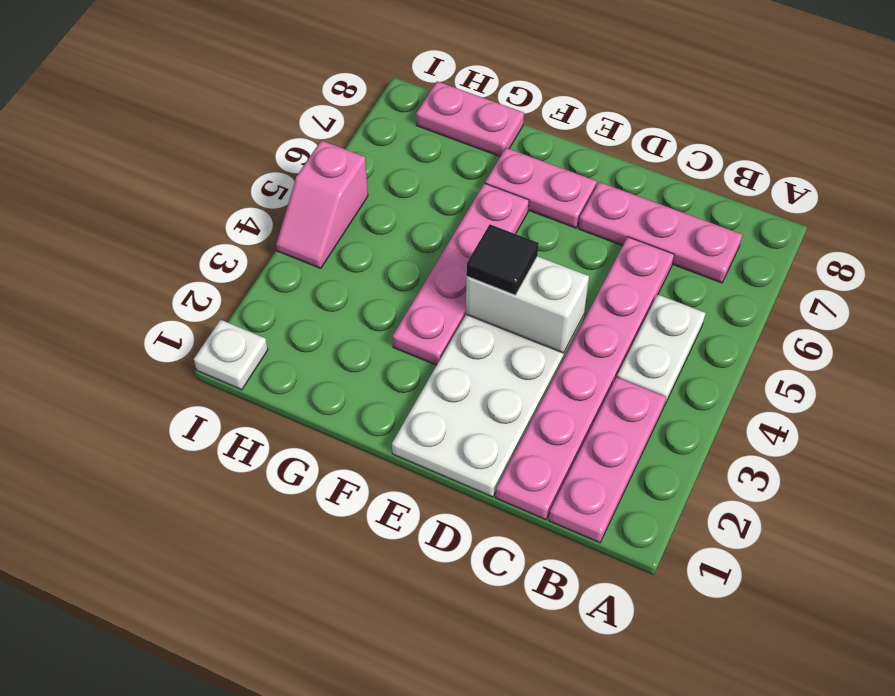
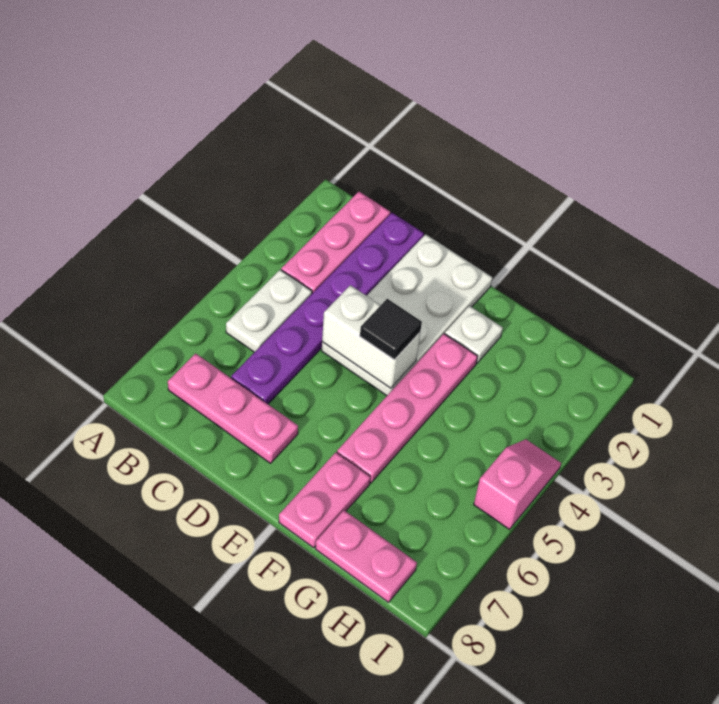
pink plate C1:C6 level 1 -> purple plate C1:C6 level 1
pink plate E7:F7 level 1 -> pink plate F7:F8 level 1
white plate I1 level 1 -> white plate F2 level 1

